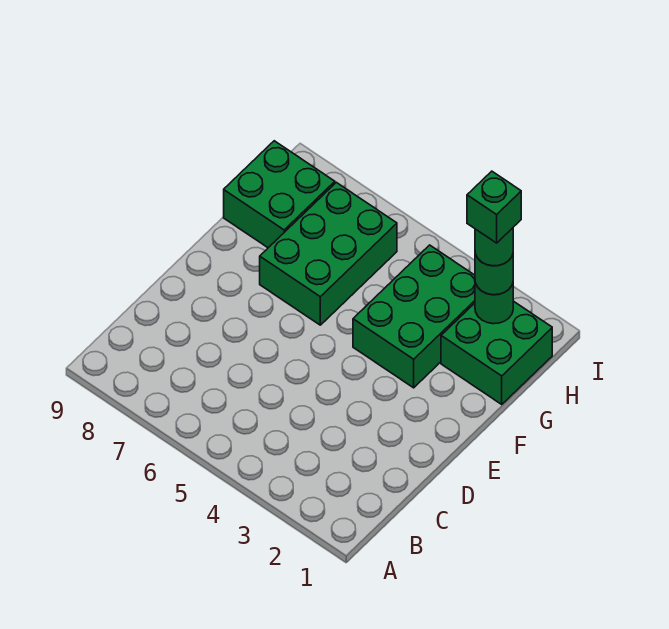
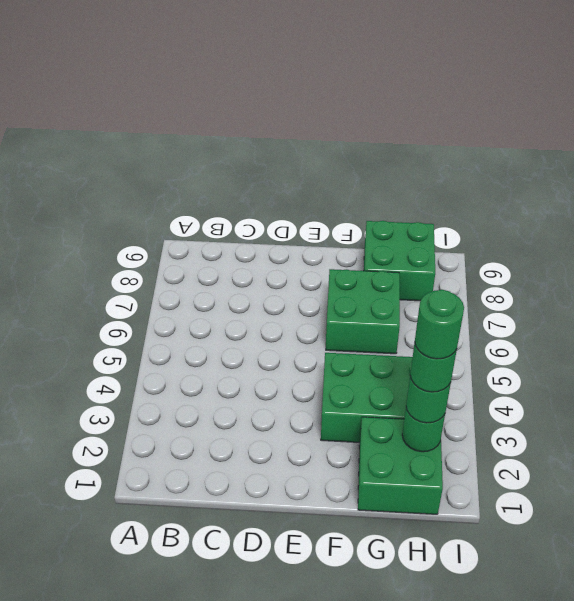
green brick F6:H7 level 1 -> green brick F6:G7 level 1
green brick H2 level 5 -> green round brick H2 level 5

